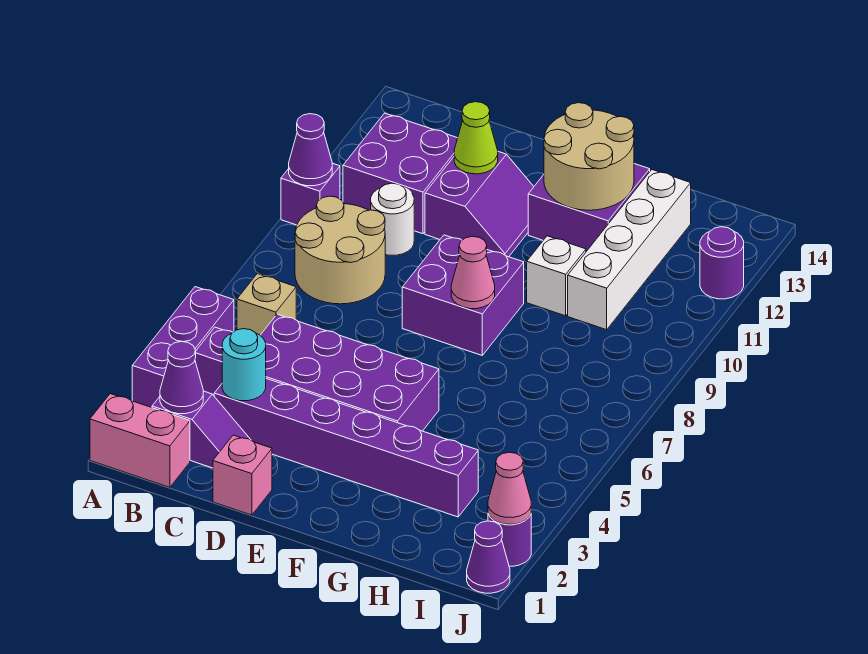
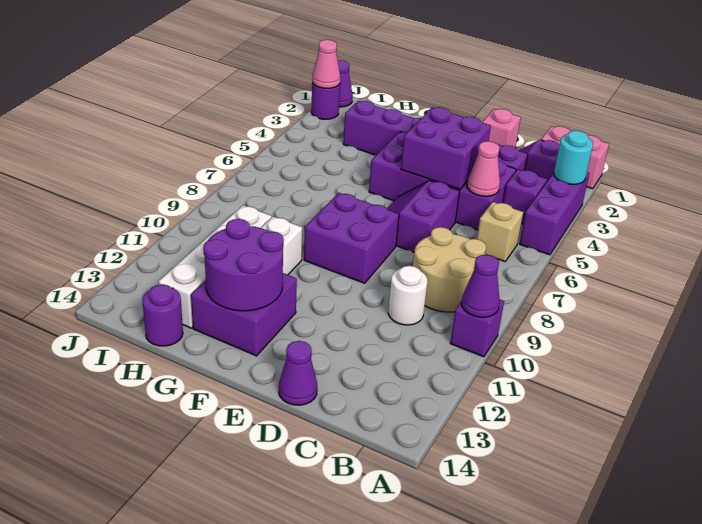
purple cone B2 level 2 -> purple cone D14 level 1
purple brick B11:C12 level 1 -> purple brick D4:E5 level 2
cyan round brick C3 level 2 -> cyan round brick A3 level 2
purple slope D11:E12 level 1 top D -> purple slope D6:E7 level 1 top D
lime cone D12 level 2 -> none
pink cone F8 level 2 -> pink cone C5 level 2
tan round brick F12:G13 level 2 -> purple round brick F12:G13 level 2
purple round brick J12 level 1 -> purple round brick H14 level 1

